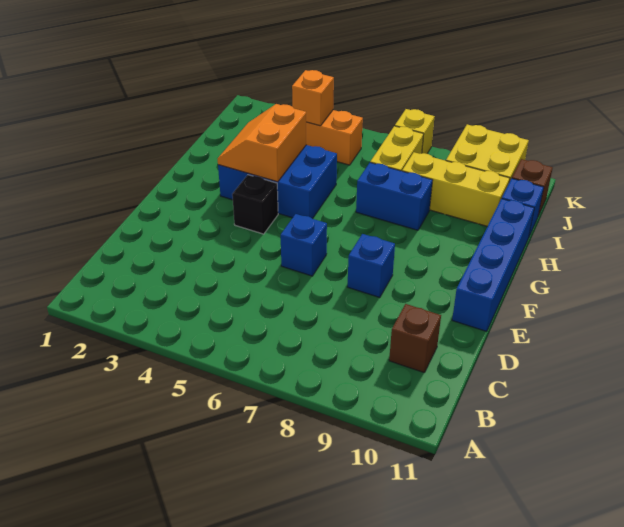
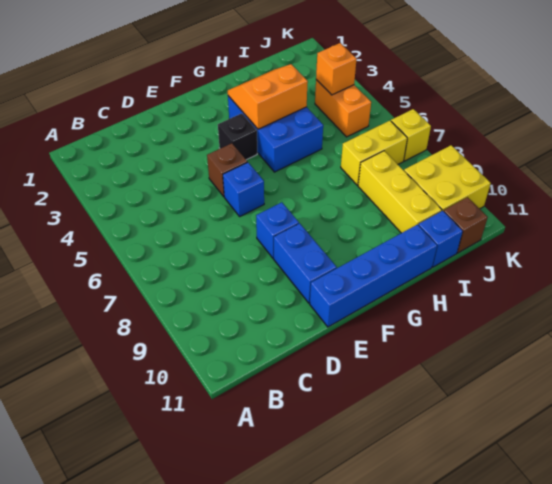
brown brick C10 level 1 -> brown brick E5 level 1
blue brick H7:H8 level 1 -> blue brick E9:E10 level 1

